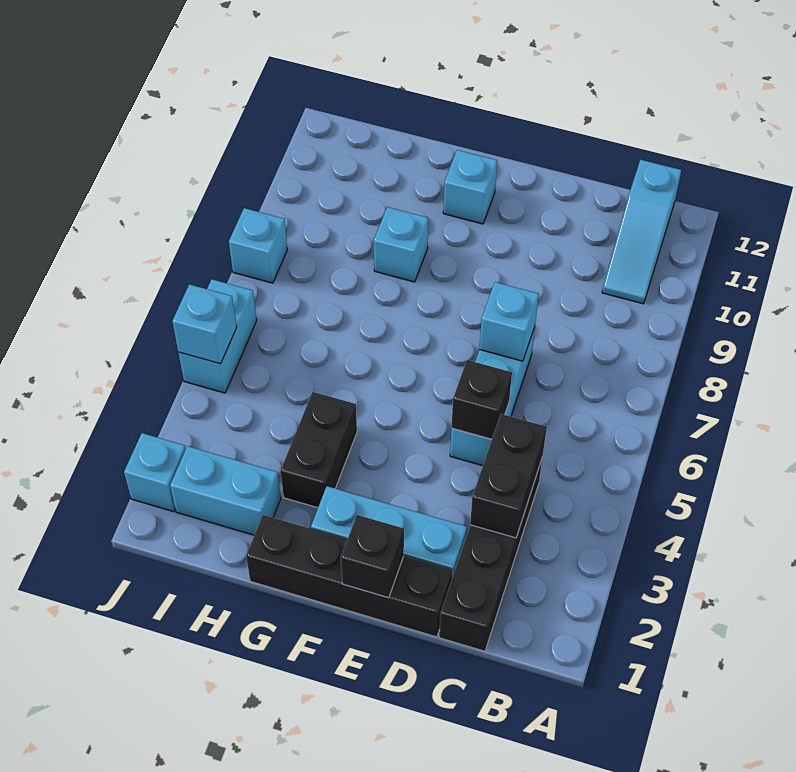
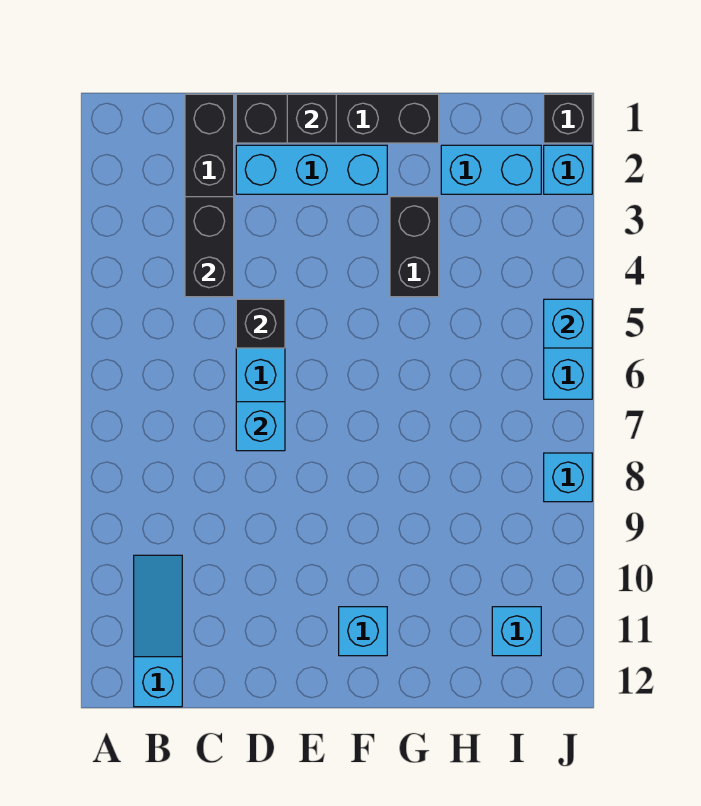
cyan brick G9 level 1 -> cyan brick I11 level 1
none -> black brick J1 level 1

